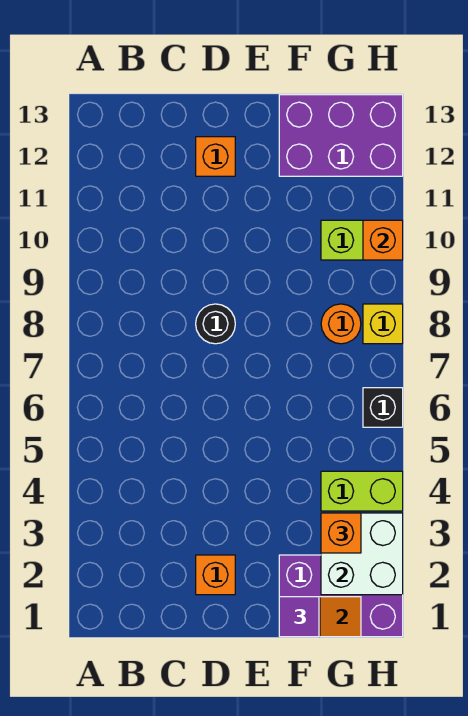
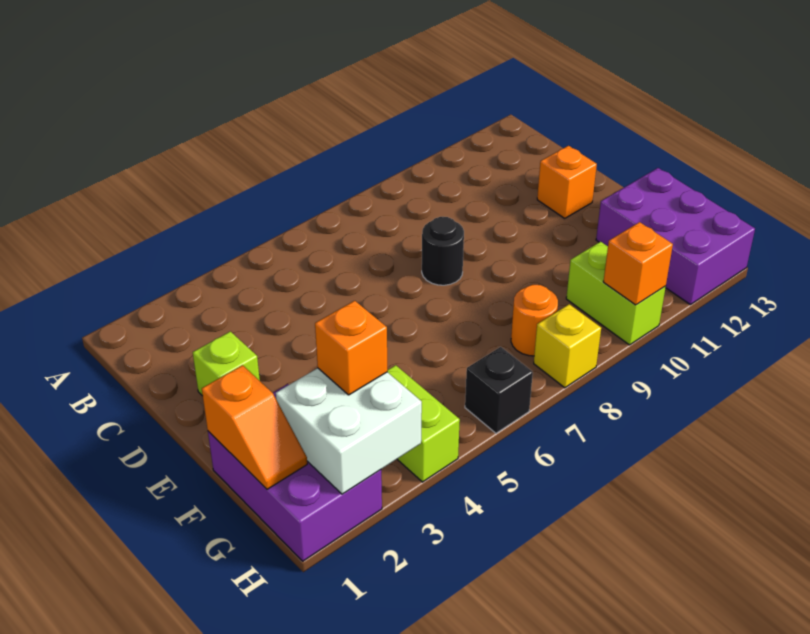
orange brick D2 level 1 -> lime brick D2 level 1
purple tile F1 level 3 -> none

